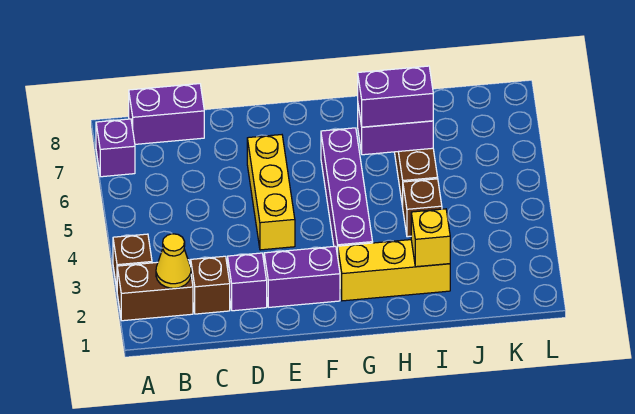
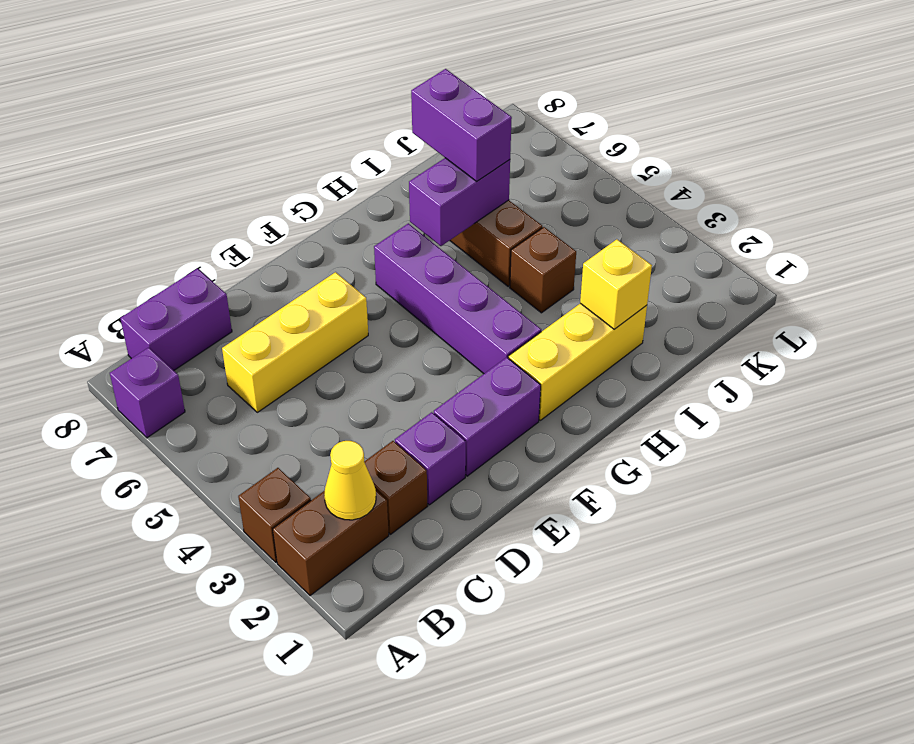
yellow brick E4:E6 level 1 -> yellow brick C6:E6 level 1
purple brick H6:I6 level 3 -> purple brick I6:I7 level 3

